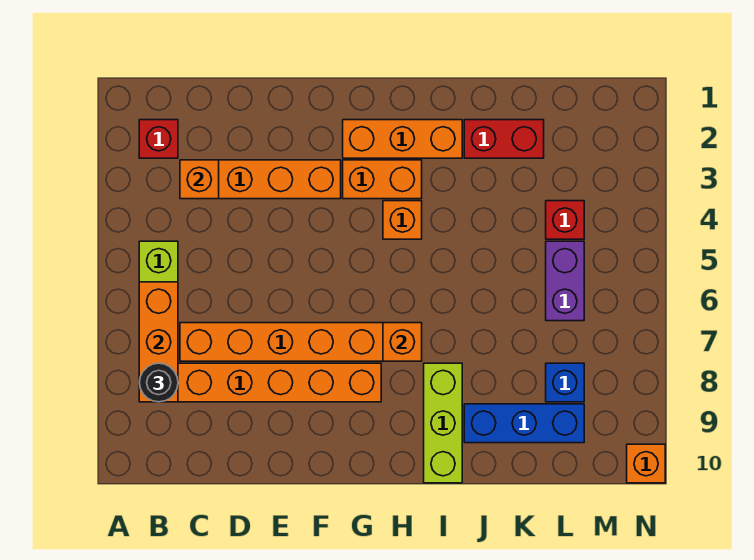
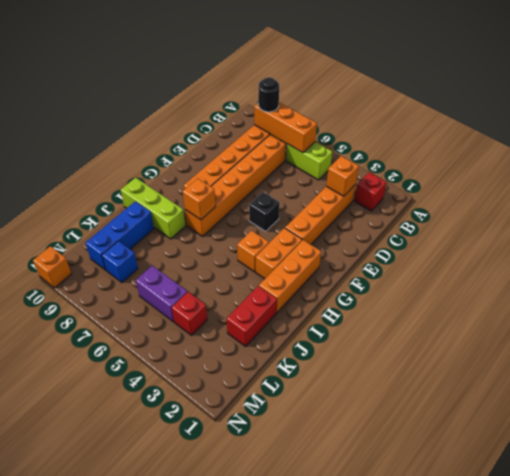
none -> black brick F5 level 1

